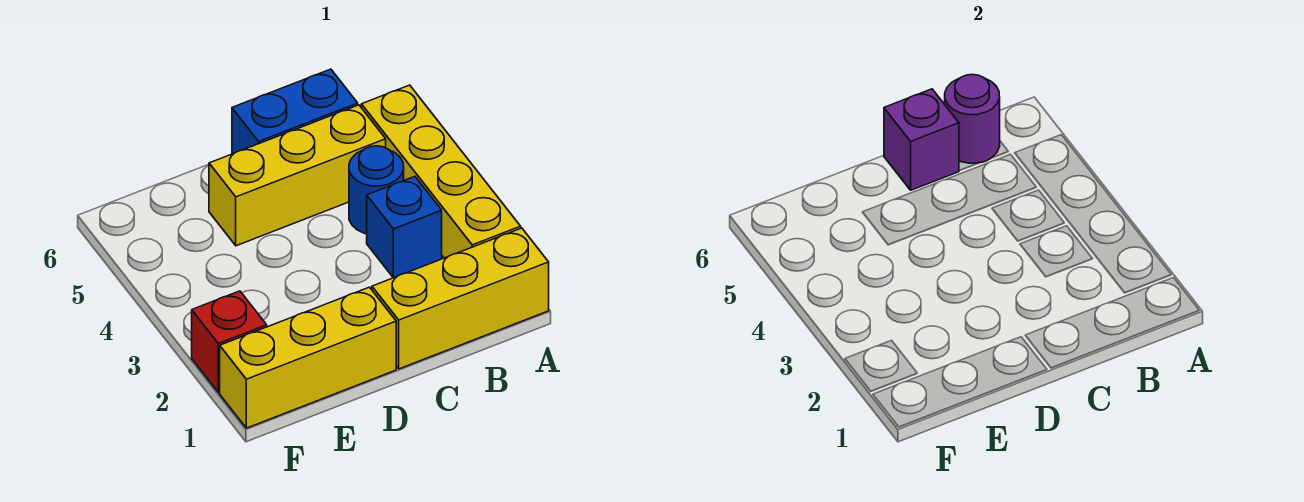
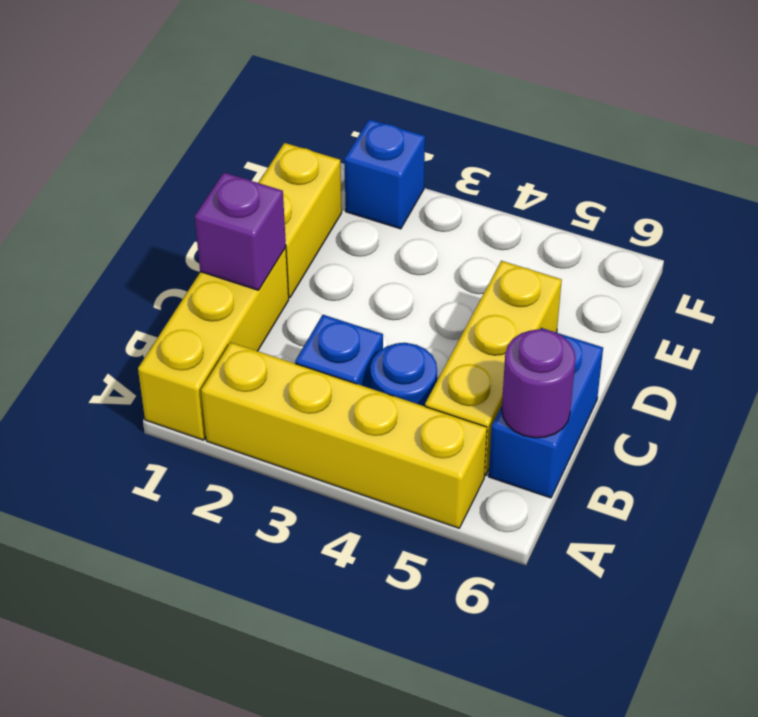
purple brick C6 level 2 -> purple brick C1 level 2
yellow brick D1:F1 level 1 -> yellow brick D1:E1 level 1
red brick F2 level 1 -> blue brick F2 level 1

